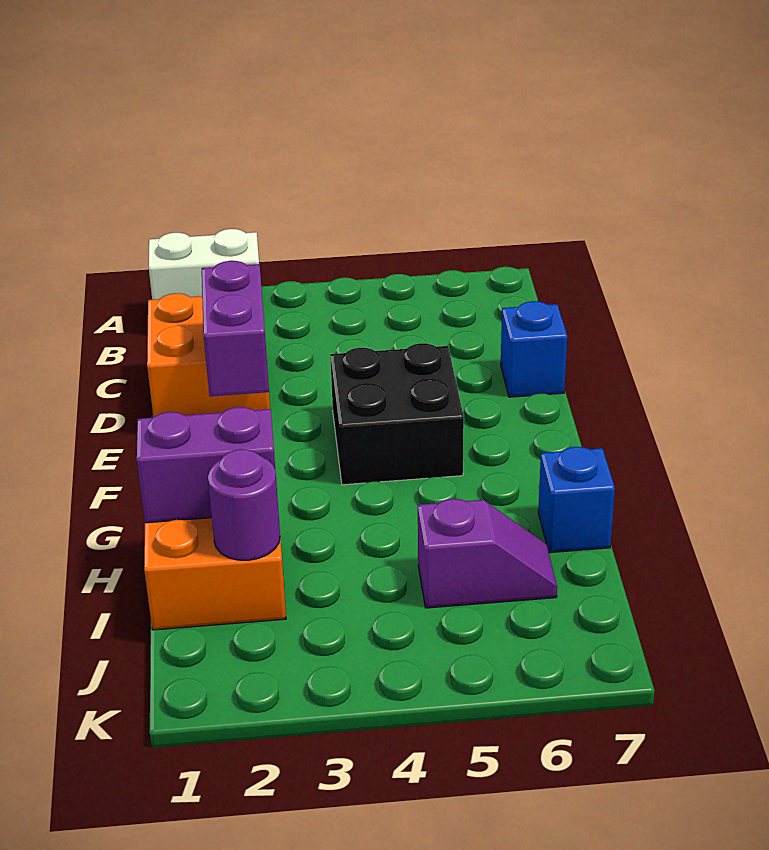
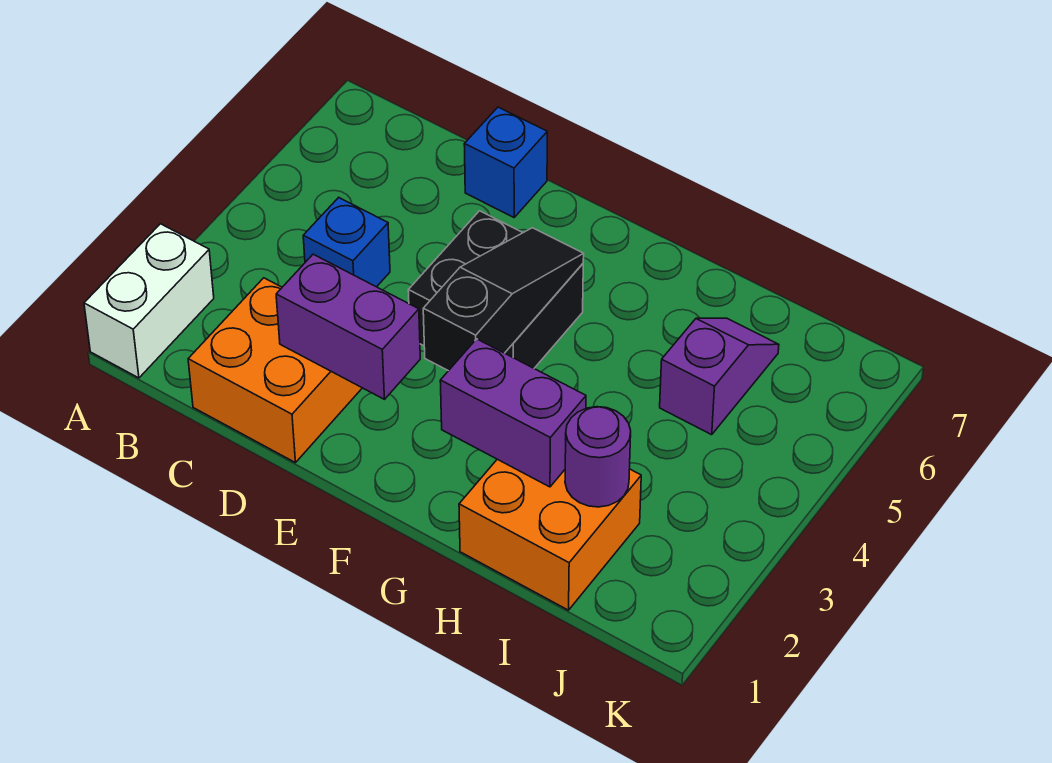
none -> black slope F3:F5 level 2 top 3
purple brick H1:H2 level 2 -> purple brick G2:H2 level 2
blue brick H7 level 1 -> blue brick C4 level 1

